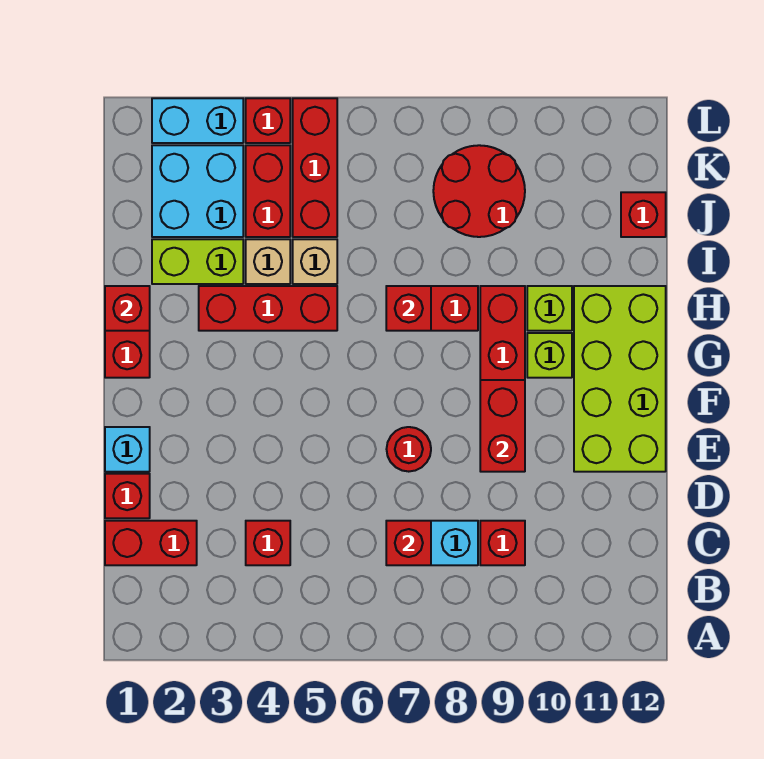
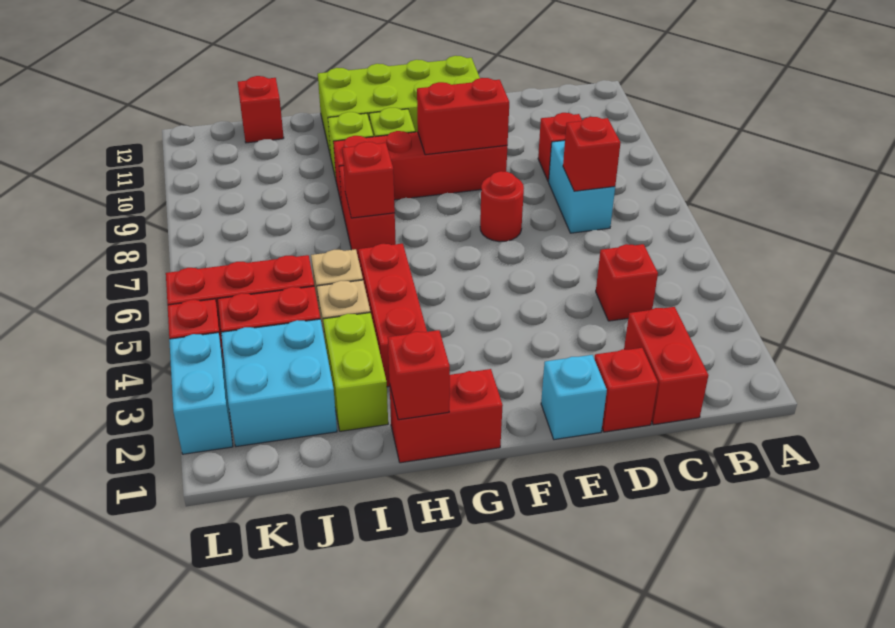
red round brick J8:K9 level 1 -> none

